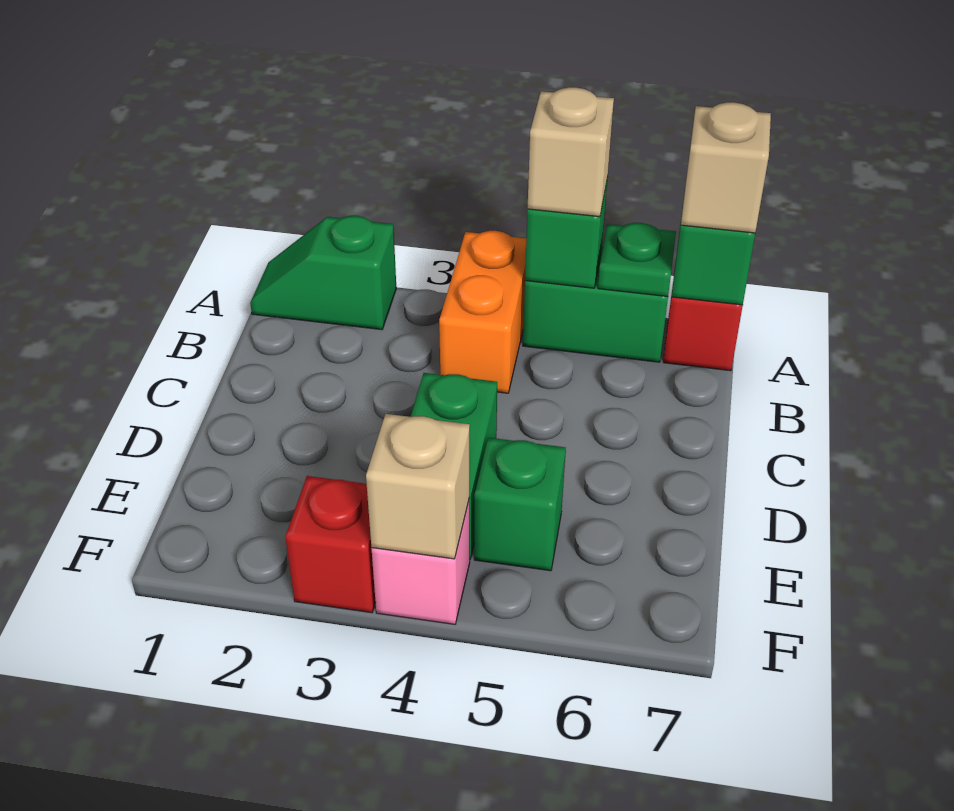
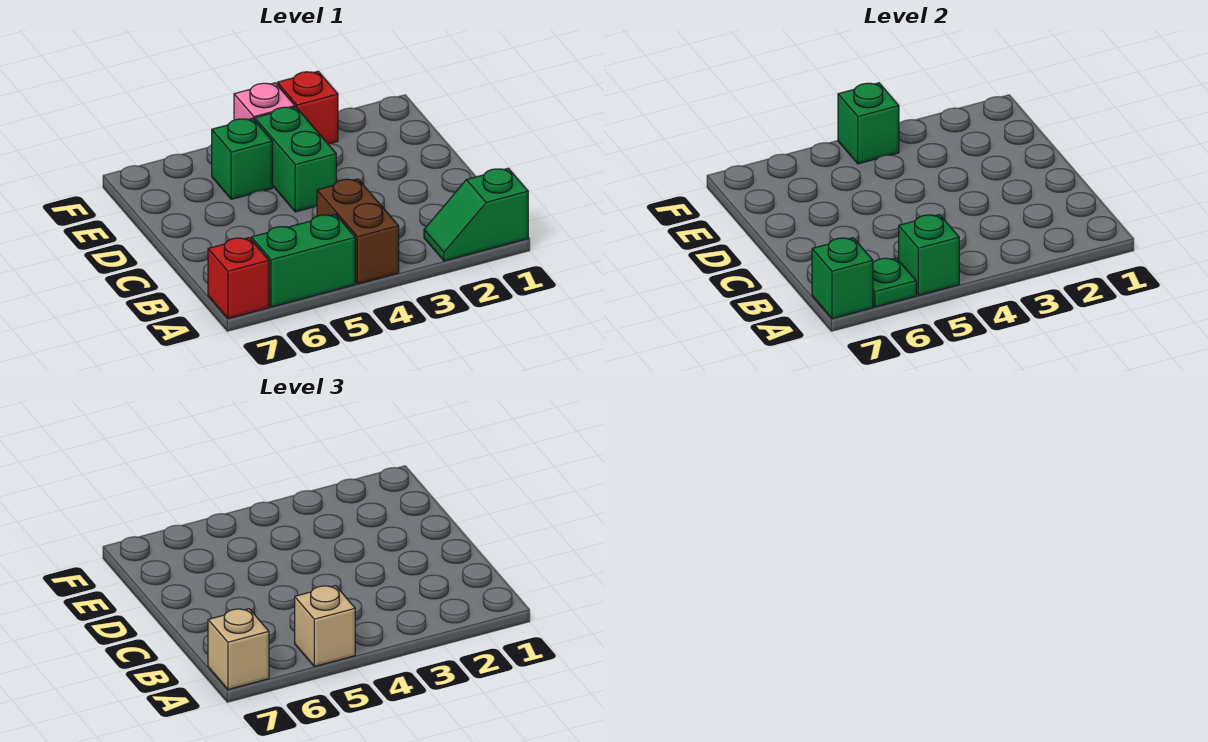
green slope A1:A2 level 1 top 2 -> green slope A1:A2 level 1 top 1
orange brick A4:B4 level 1 -> brown brick A4:B4 level 1
tan brick F4 level 2 -> green brick F4 level 2

